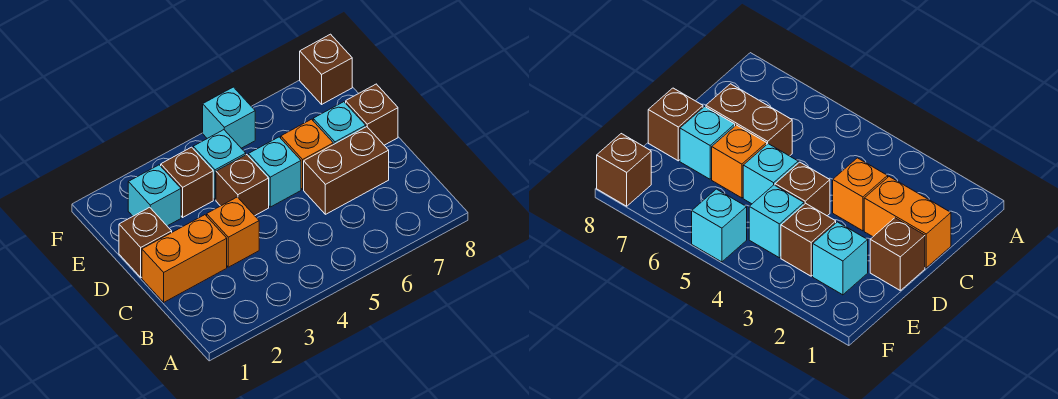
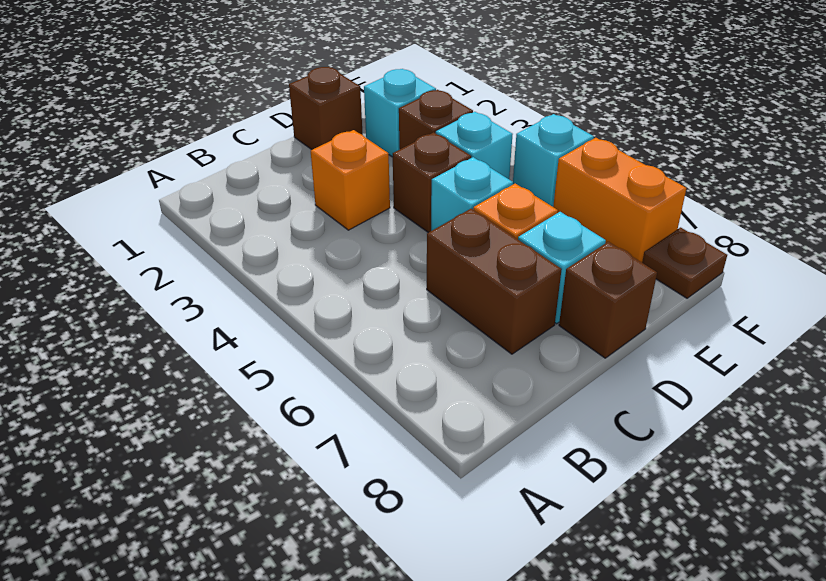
orange brick C1:C2 level 1 -> orange brick F6:F7 level 1
brown brick F8 level 1 -> brown plate F8 level 1

